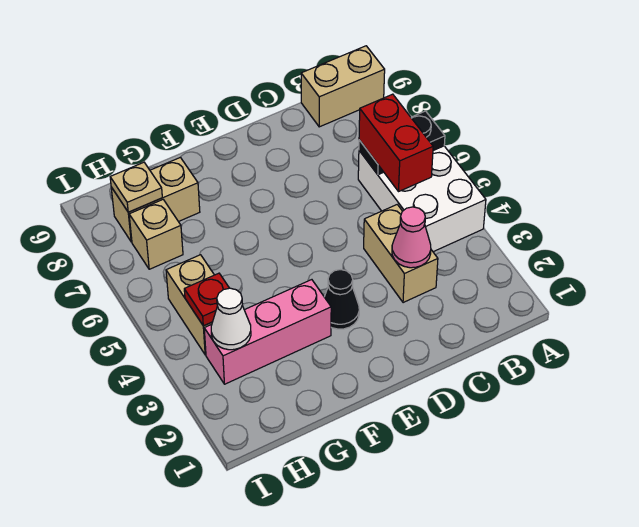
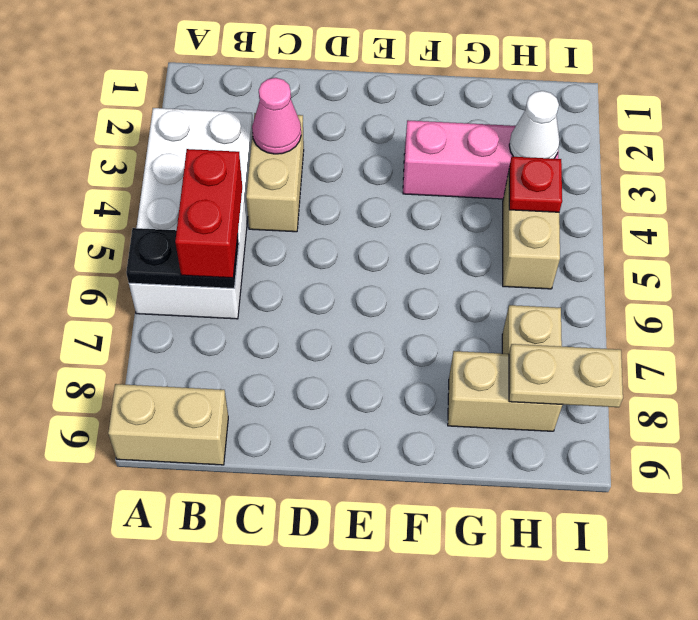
white brick A4:B6 level 1 -> white brick A3:B6 level 1
black cone E3 level 1 -> none
tan plate H8 level 2 -> tan plate H8:I8 level 2

